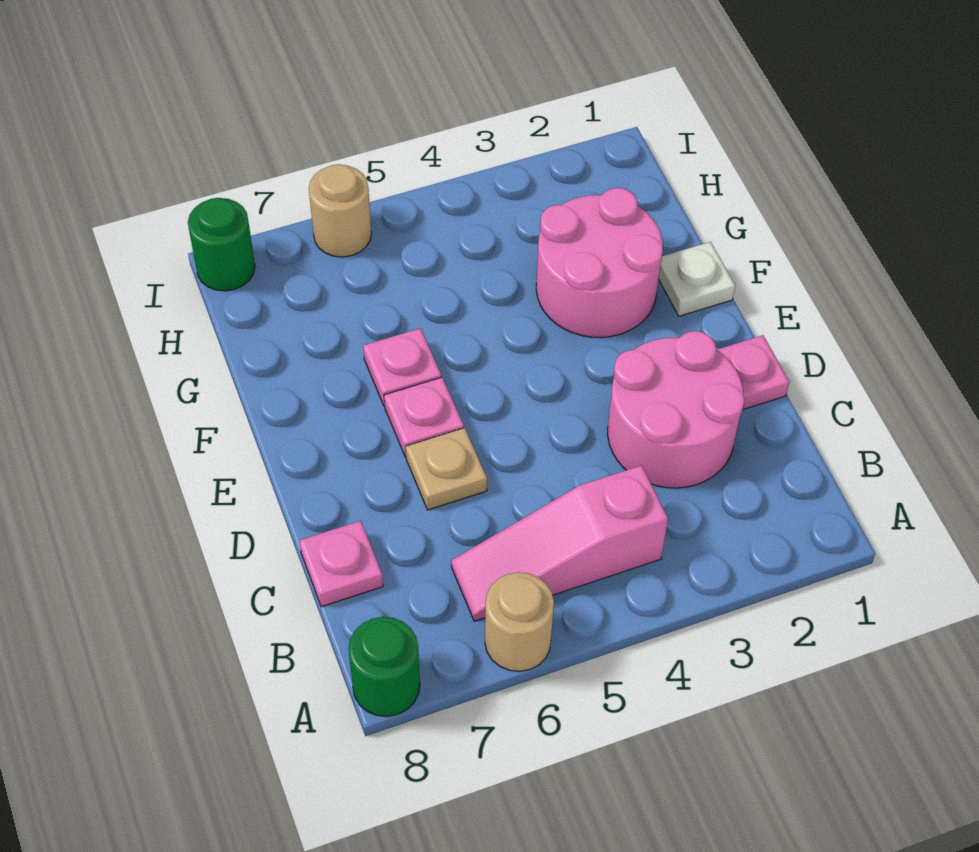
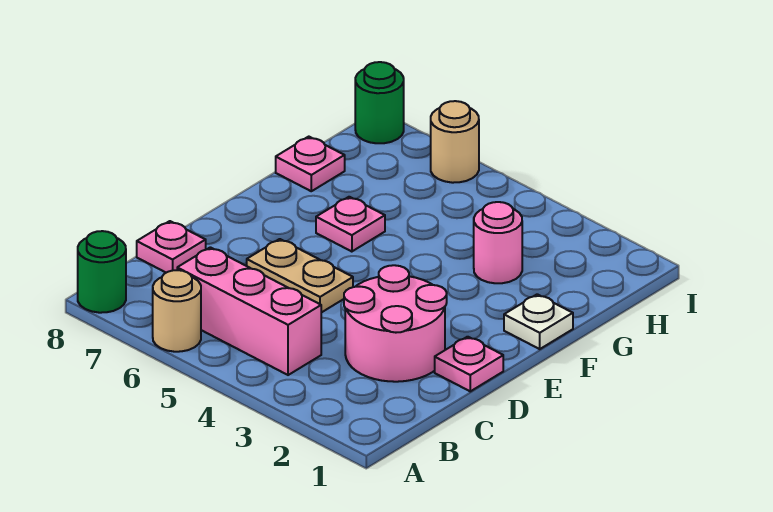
pink slope B4:B6 level 1 top 4 -> pink brick B4:B6 level 1
tan plate D6 level 1 -> tan plate D5:D6 level 1
pink plate E6 level 1 -> pink plate G8 level 1
pink round brick F2:G3 level 1 -> pink round brick G3 level 1

